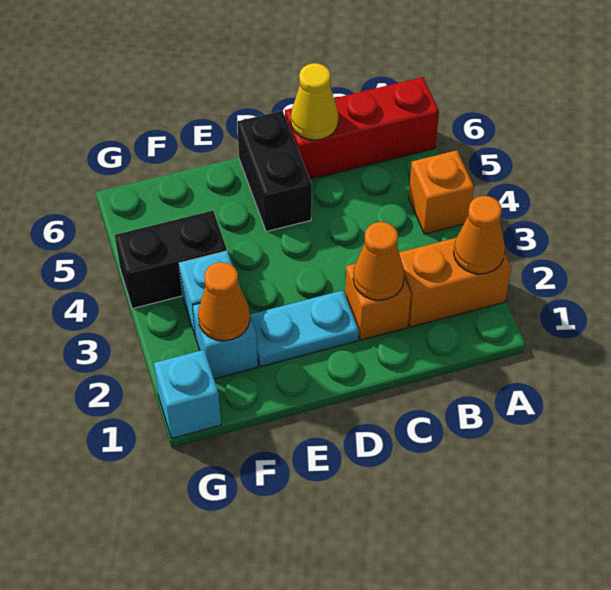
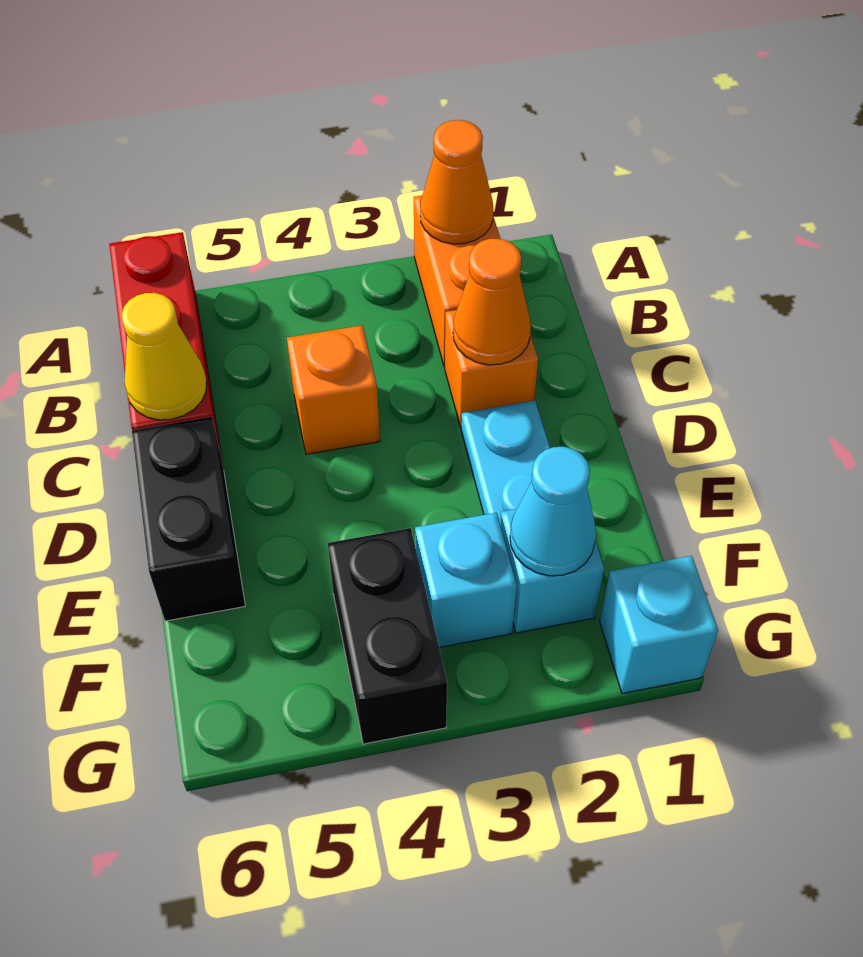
orange brick A4 level 1 -> orange brick C4 level 1
black brick D5:D6 level 1 -> black brick D6:E6 level 1
orange cone F2 level 2 -> cyan cone F2 level 2

